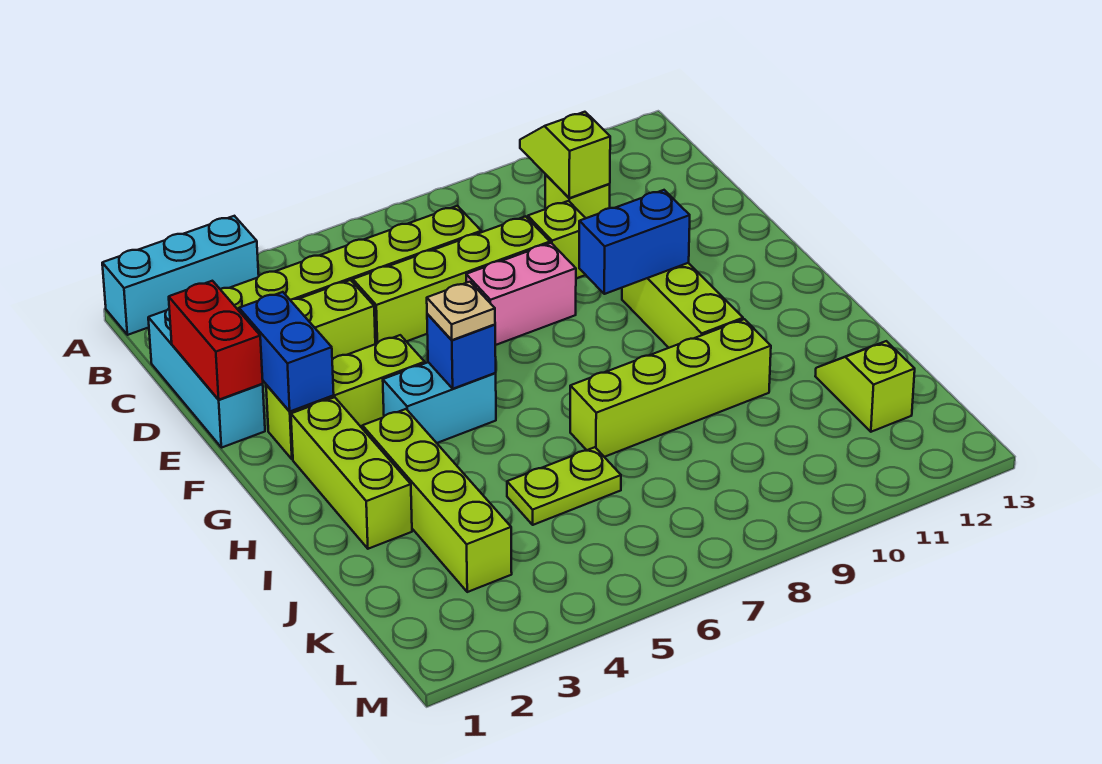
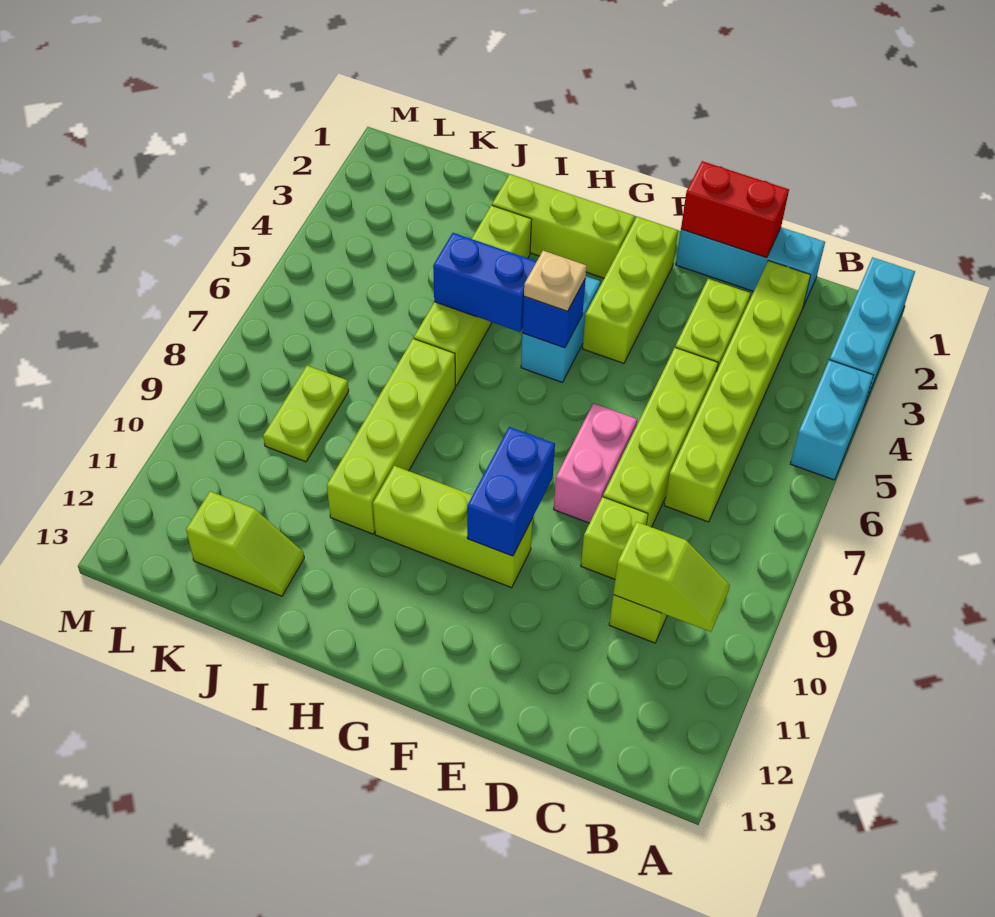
none -> cyan brick A4:A5 level 1
blue brick E2:F2 level 2 -> blue brick H5:I5 level 2
lime brick H3:K3 level 1 -> lime brick I3:I6 level 1
lime plate J5:J6 level 1 -> lime plate K8:K9 level 1

